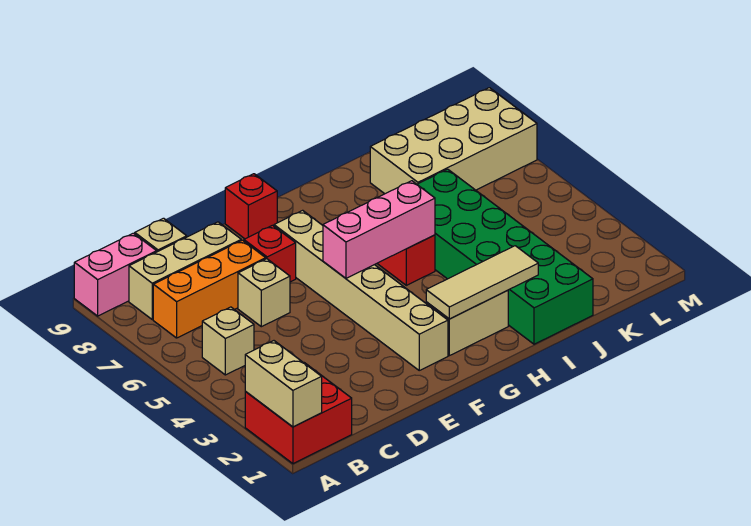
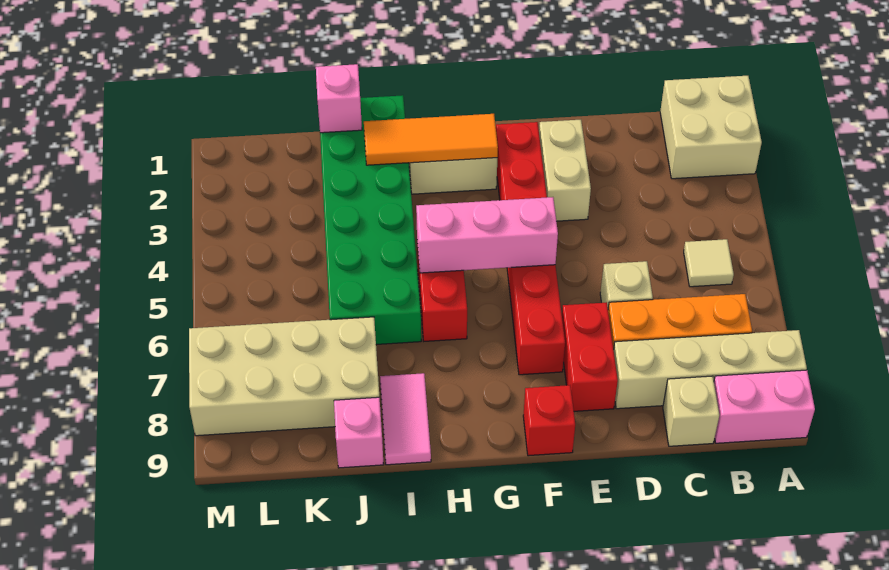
red brick A1:B2 level 1 -> tan brick A1:B2 level 1
tan brick A1:A2 level 2 -> tan brick E2:E3 level 1
tan brick B5 level 1 -> tan tile B5 level 1
tan brick B8:D8 level 1 -> tan brick A8:D8 level 1
red brick E7 level 1 -> red brick E7:E8 level 1
tan brick F2:F7 level 1 -> red brick F2:F7 level 1
tan tile G2:I2 level 2 -> orange tile G2:I2 level 2
none -> pink tile I8:I9 level 1
none -> pink brick J1 level 2
none -> pink brick J9 level 1

